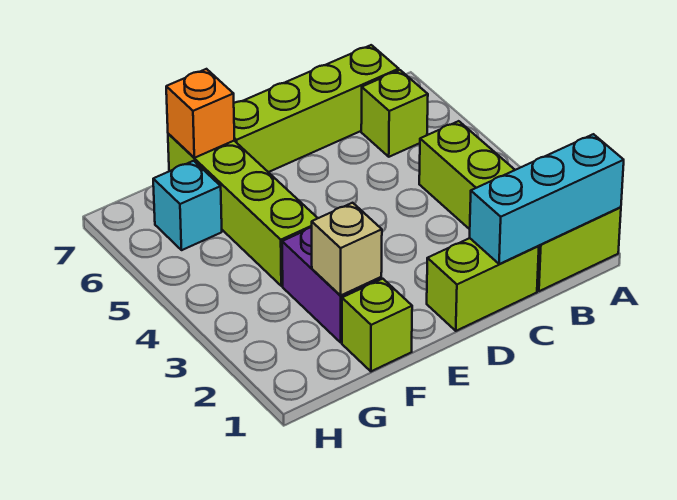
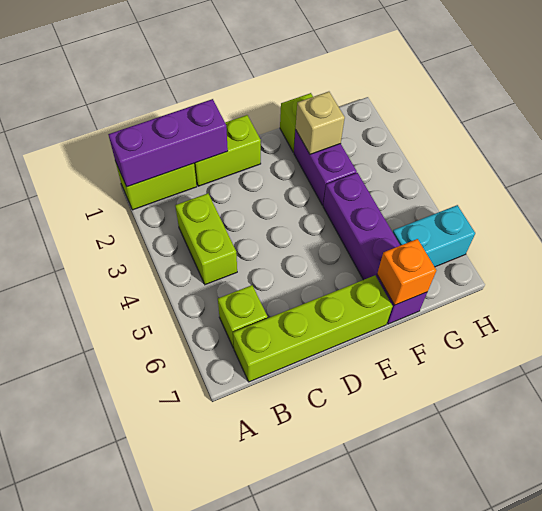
cyan brick A1:C1 level 2 -> purple brick A1:C1 level 2
lime brick F4:F7 level 1 -> purple brick F4:F7 level 1
cyan brick G6 level 1 -> cyan brick G6:H6 level 1

